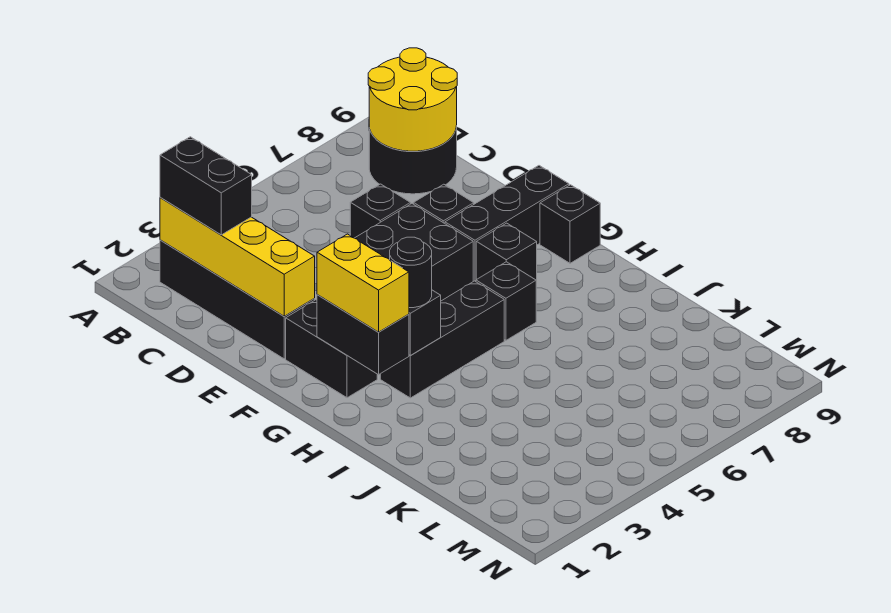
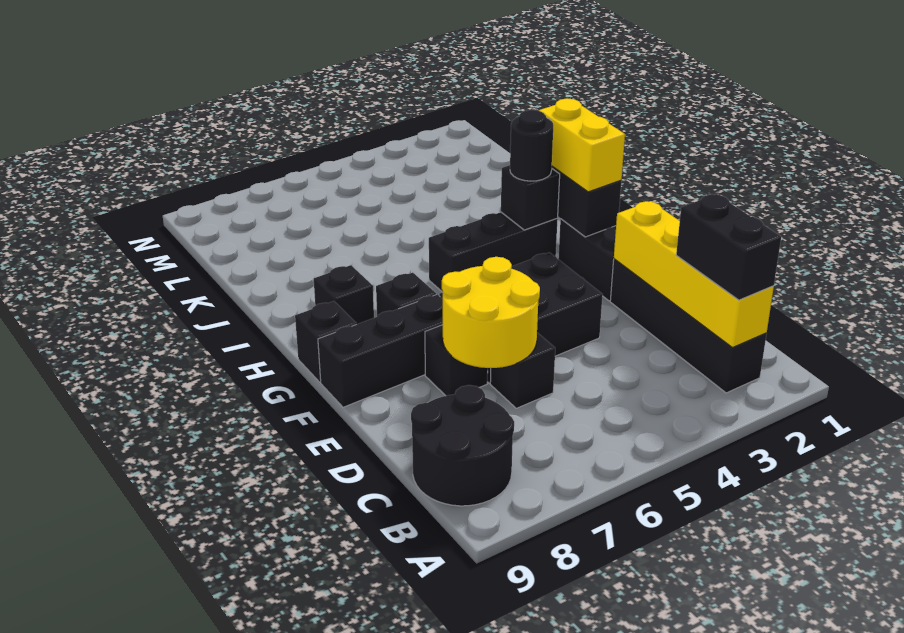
yellow round brick B8:C9 level 2 -> yellow round brick D6:E7 level 2
black brick H6 level 1 -> black brick H8 level 1

